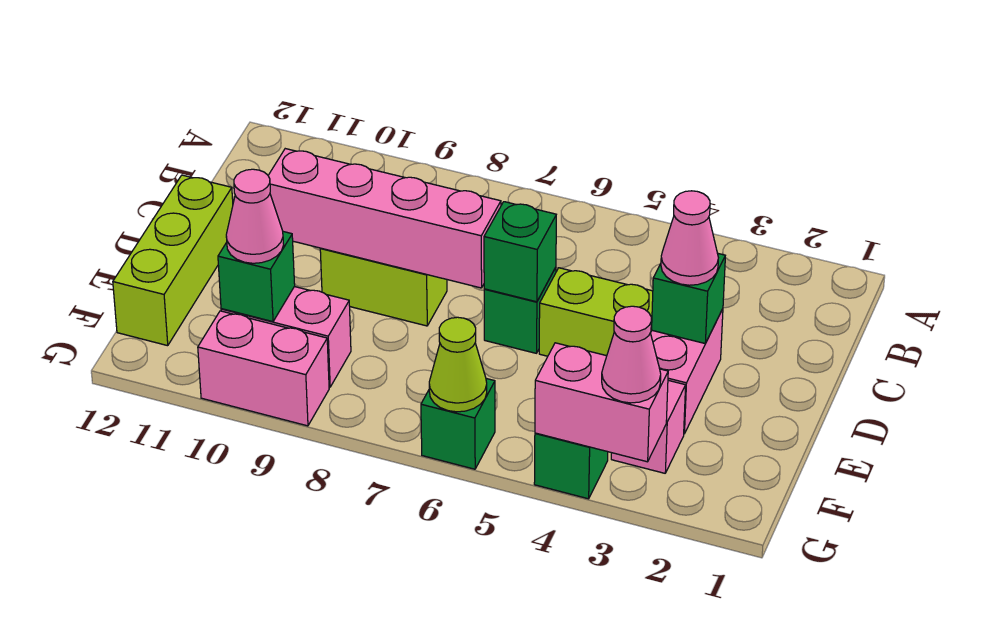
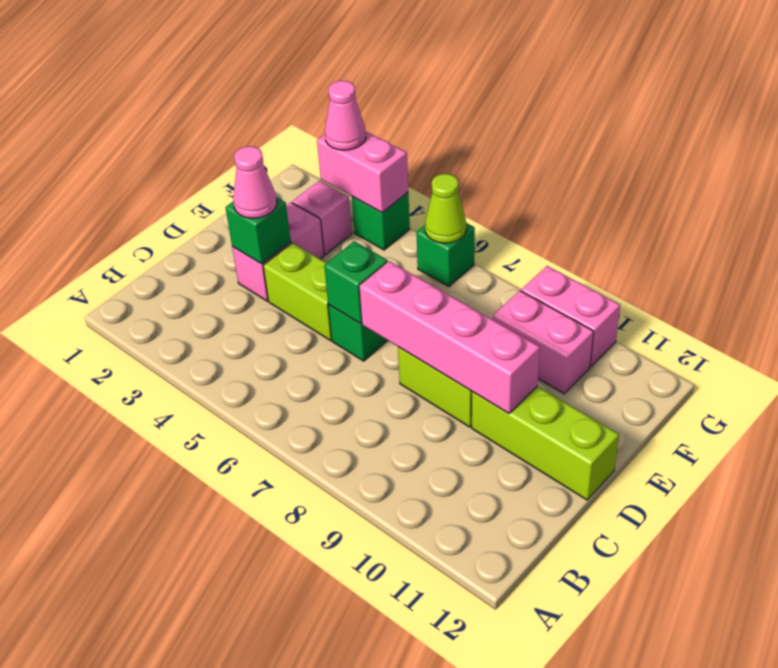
lime brick D12:F12 level 1 -> lime brick D10:D12 level 1
green brick F10 level 2 -> none
pink cone F10 level 3 -> none

